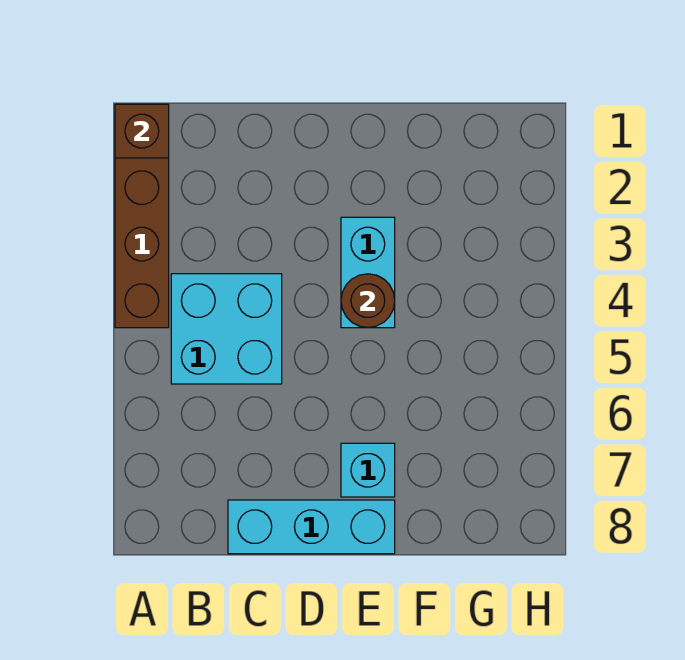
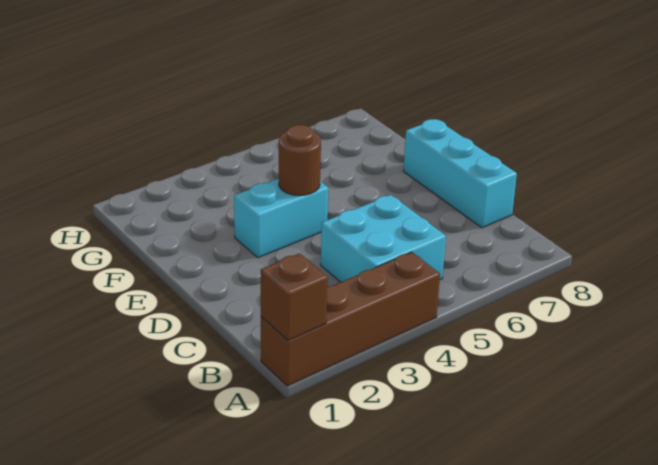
cyan brick E7 level 1 -> none

